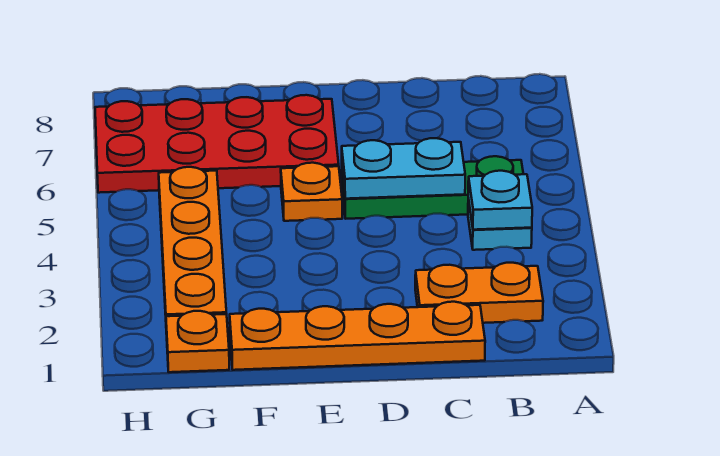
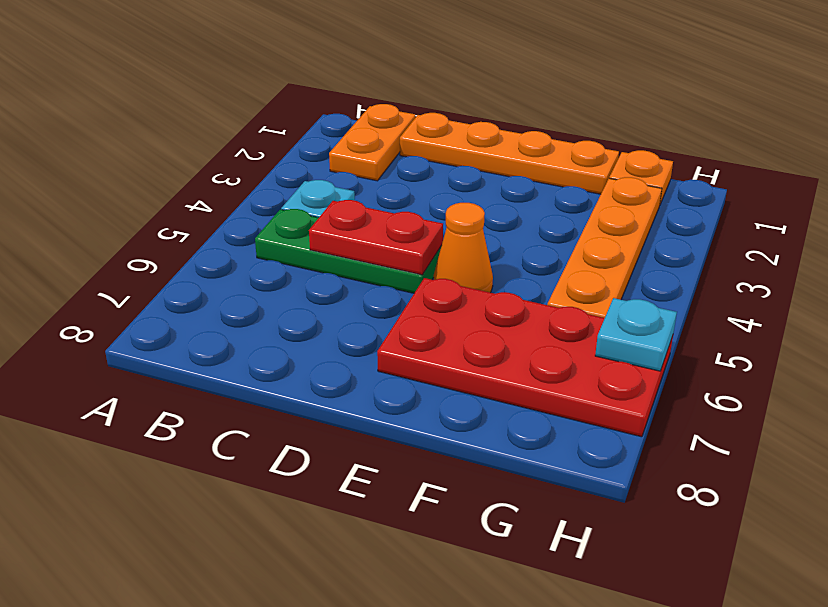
orange plate B2:C2 level 1 -> orange plate B1:B2 level 1
cyan plate B4 level 2 -> cyan plate H6 level 2
cyan plate C5:D5 level 2 -> red plate C5:D5 level 2
orange plate E5 level 1 -> orange cone E5 level 1

